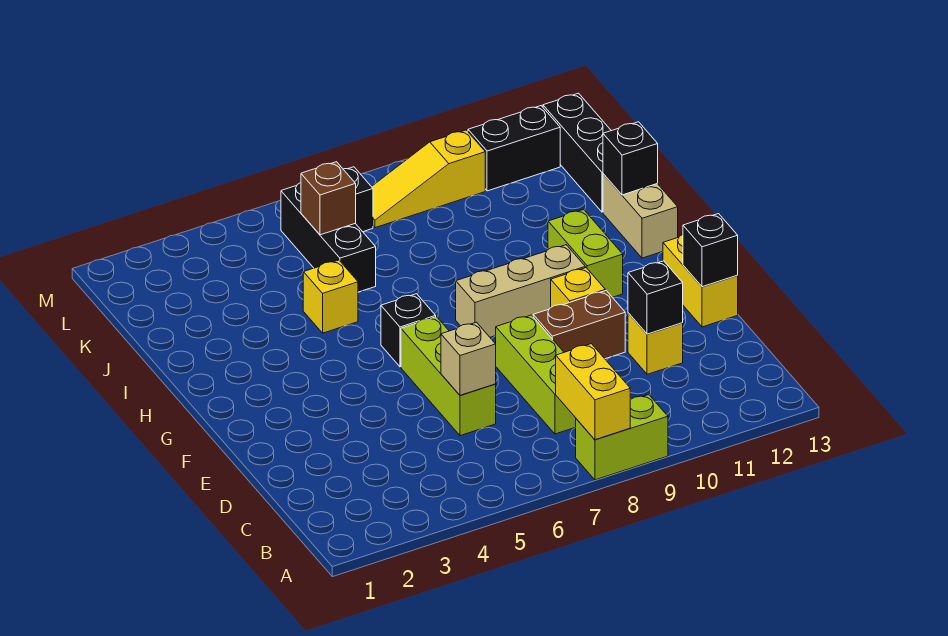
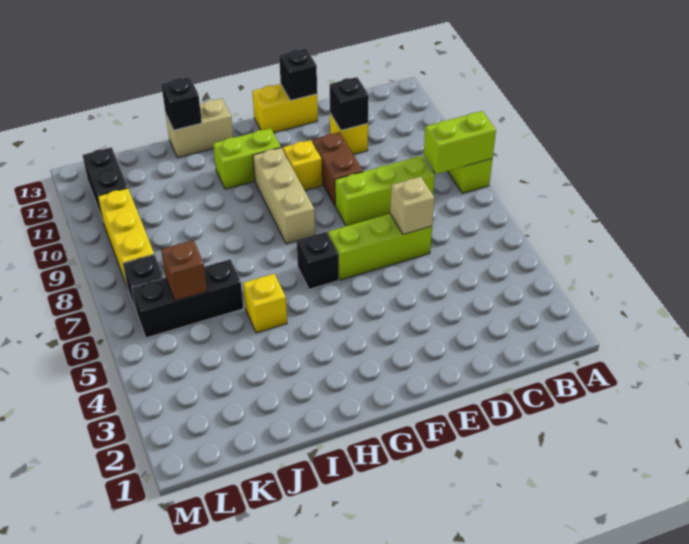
yellow brick A8:B8 level 2 -> lime brick A8:B8 level 2
black brick J13:L13 level 1 -> none
yellow slope L8:L10 level 1 top 10 -> yellow brick L8:L10 level 1

